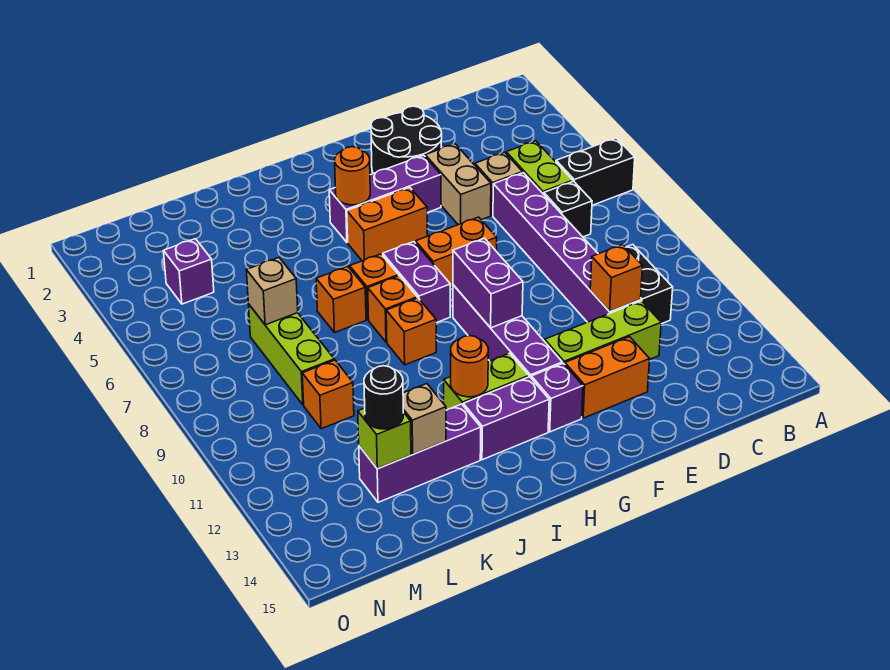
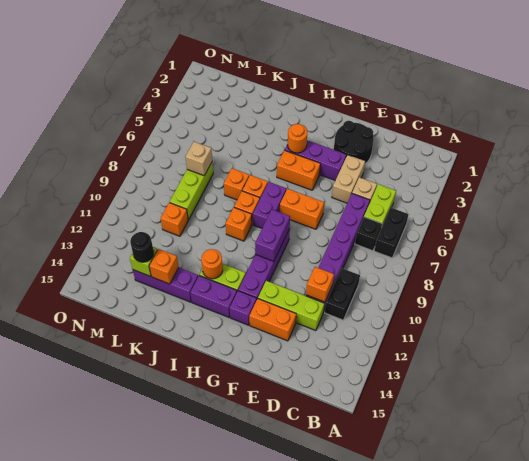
black brick A6:B6 level 1 -> black brick B6:B7 level 1
tan brick K13 level 2 -> orange brick K13 level 2
purple brick M4 level 1 -> none

